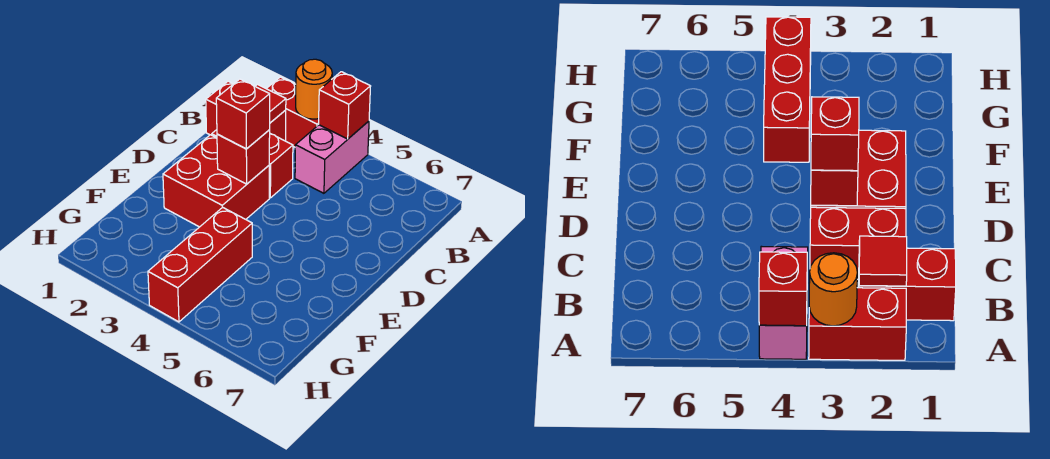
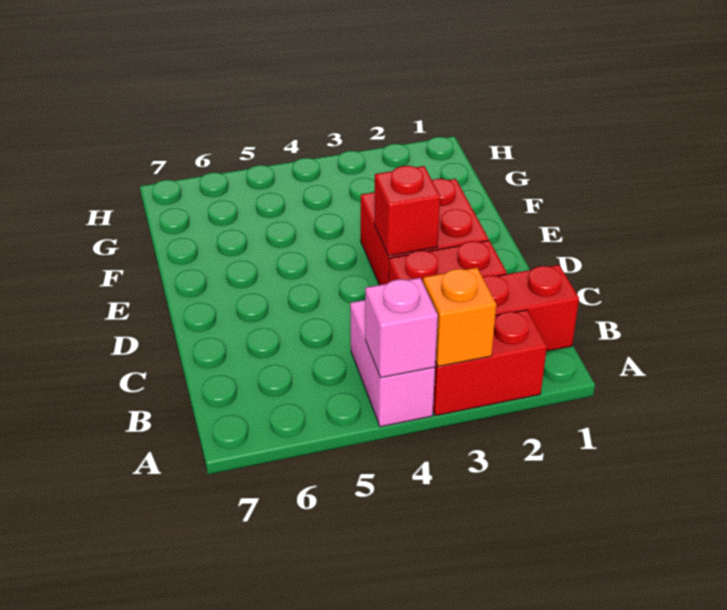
orange round brick A3 level 2 -> orange brick A3 level 2
red brick A4 level 2 -> pink brick A4 level 2
red tile B2 level 2 -> none
red brick D3 level 3 -> none
red brick F4:H4 level 1 -> none

